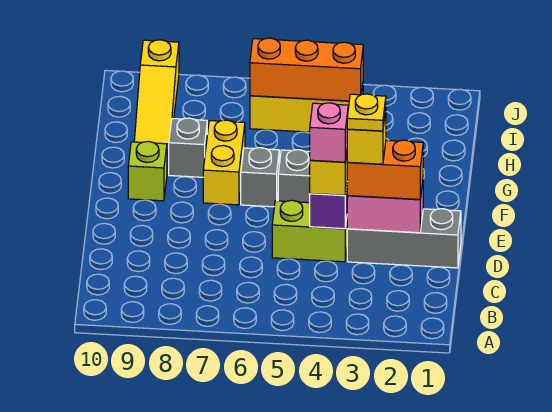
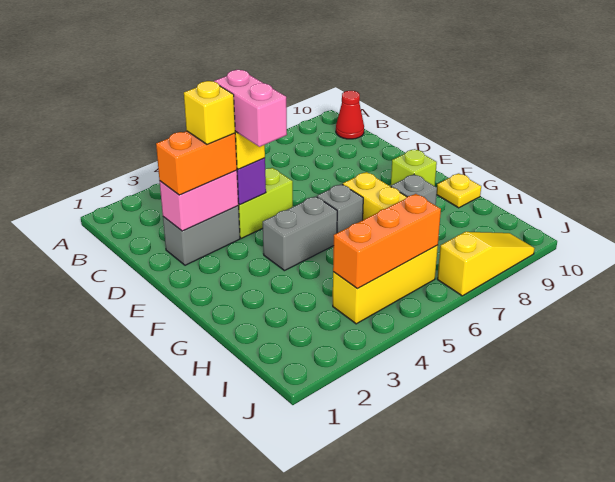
none -> red cone B10 level 1
grey brick D1:D3 level 1 -> grey brick D2:D3 level 1
yellow plate D3 level 5 -> yellow plate G10 level 1
pink brick D4 level 4 -> pink brick D4:E4 level 4
yellow slope H9:J9 level 1 top J -> yellow slope J7:J9 level 1 top 7

